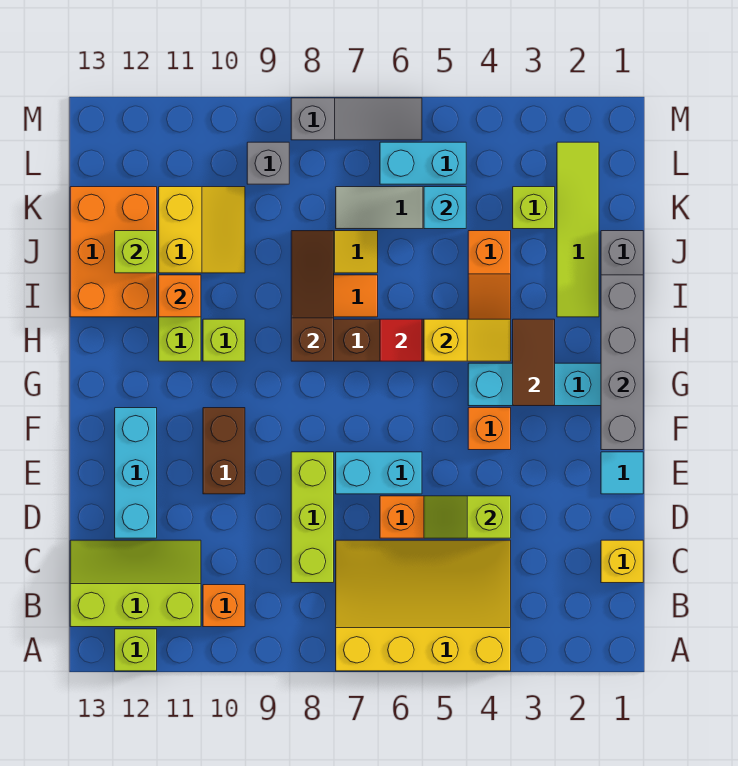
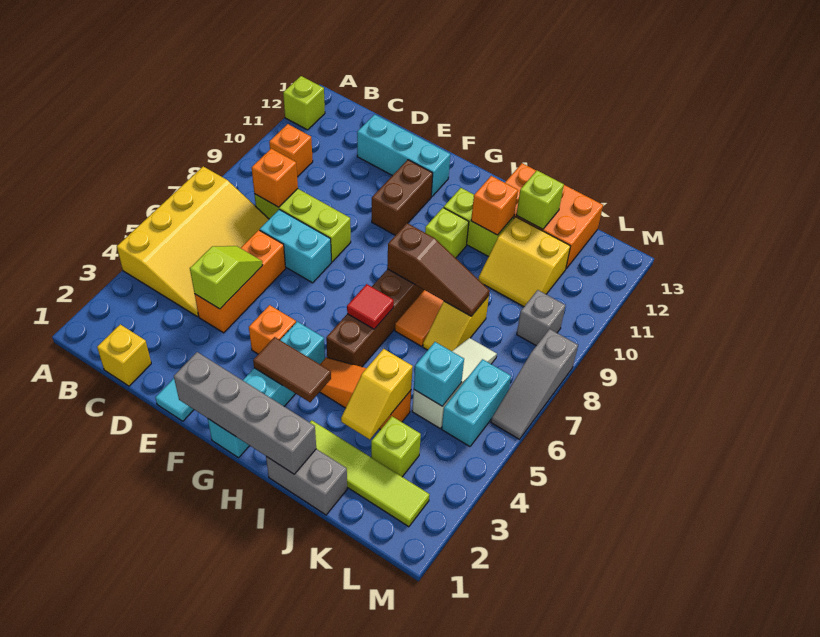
lime slope B11:C13 level 1 top B -> none
none -> orange brick C8 level 2
cyan brick E6:E7 level 1 -> cyan brick D7:E7 level 1
brown brick E10:F10 level 1 -> brown brick F10:F11 level 1
yellow slope H4:H5 level 2 top 5 -> yellow slope J3:J4 level 2 top 4

